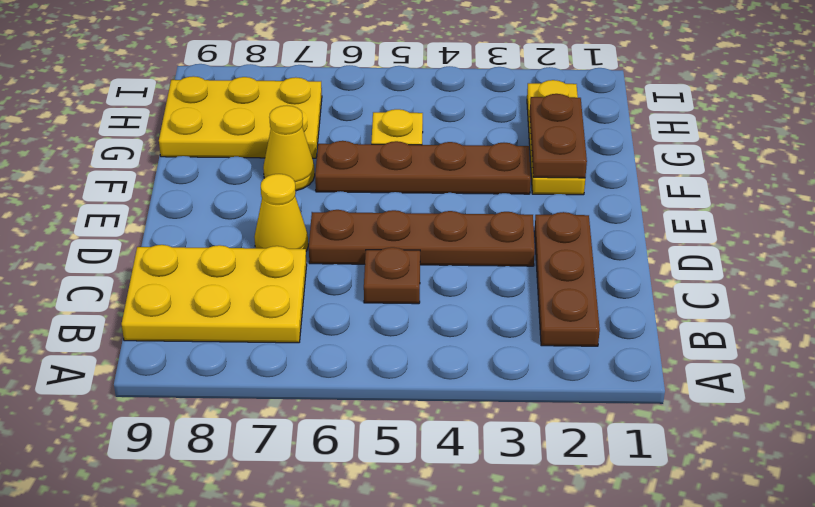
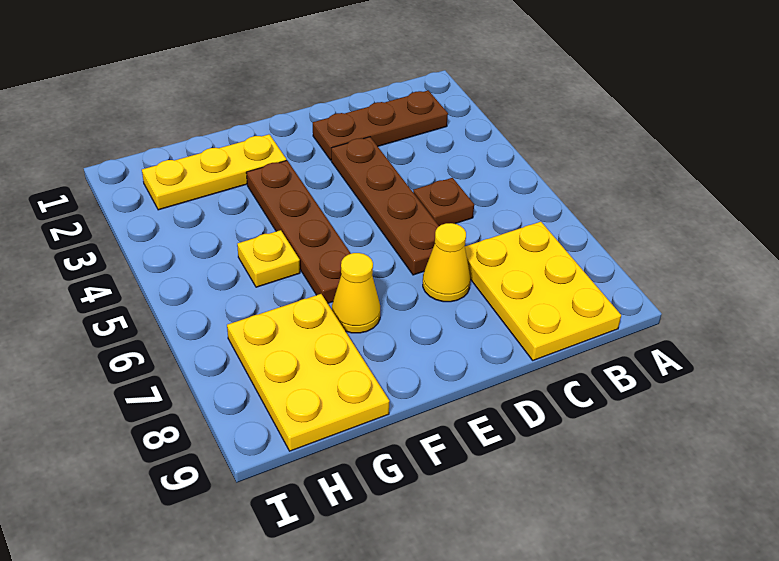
brown plate F2:G2 level 2 -> none

